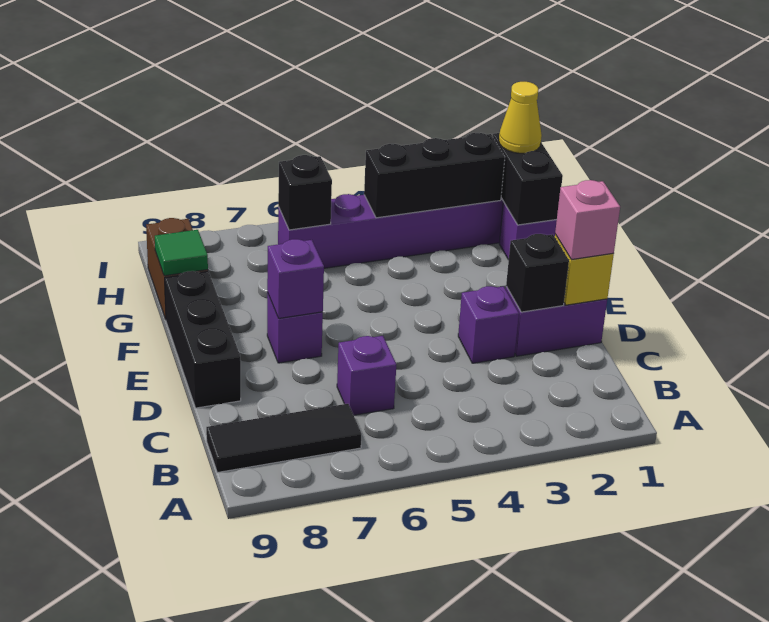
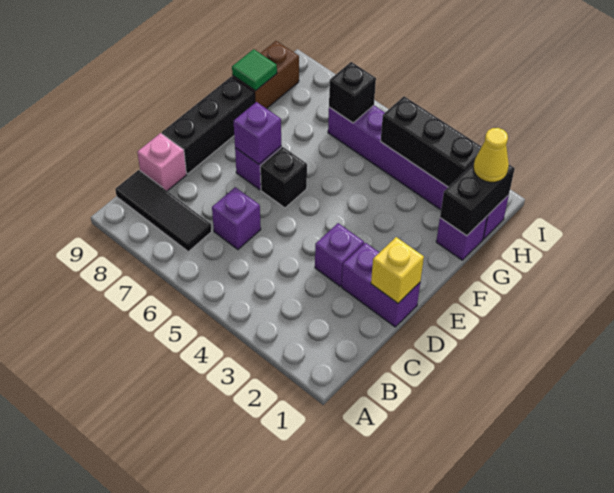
pink brick D1 level 3 -> pink brick C9 level 1
black brick D2 level 2 -> black brick E6 level 1

